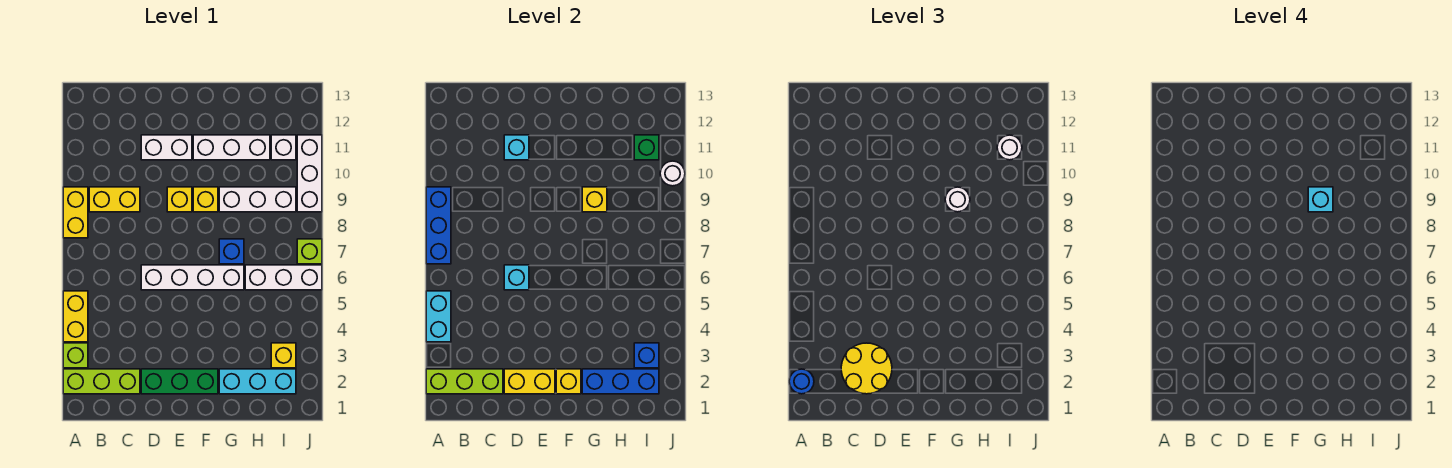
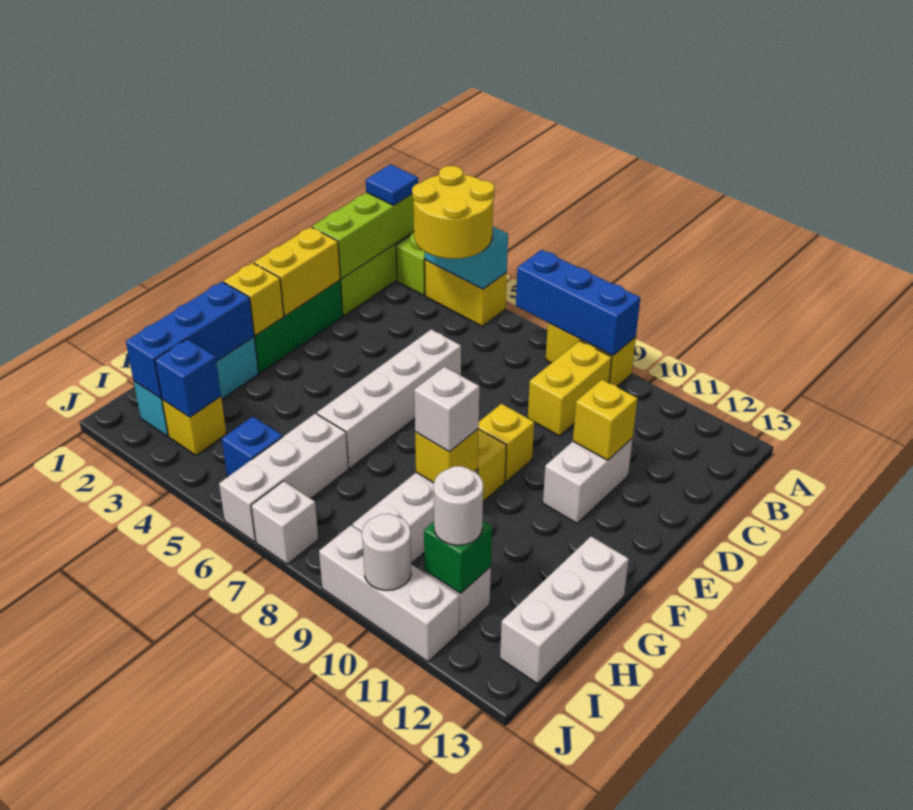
blue round brick A2 level 3 -> blue tile A2 level 3
yellow round brick C2:D3 level 3 -> yellow round brick A4:B5 level 3
cyan brick D6 level 2 -> none
cyan brick D11 level 2 -> yellow brick D11 level 2
white brick F11:H11 level 1 -> white brick G13:I13 level 1
blue brick G7 level 1 -> blue brick I5 level 1
white round brick G9 level 3 -> white brick G9 level 3
cyan brick G9 level 4 -> none
lime brick J7 level 1 -> white brick J7 level 1

